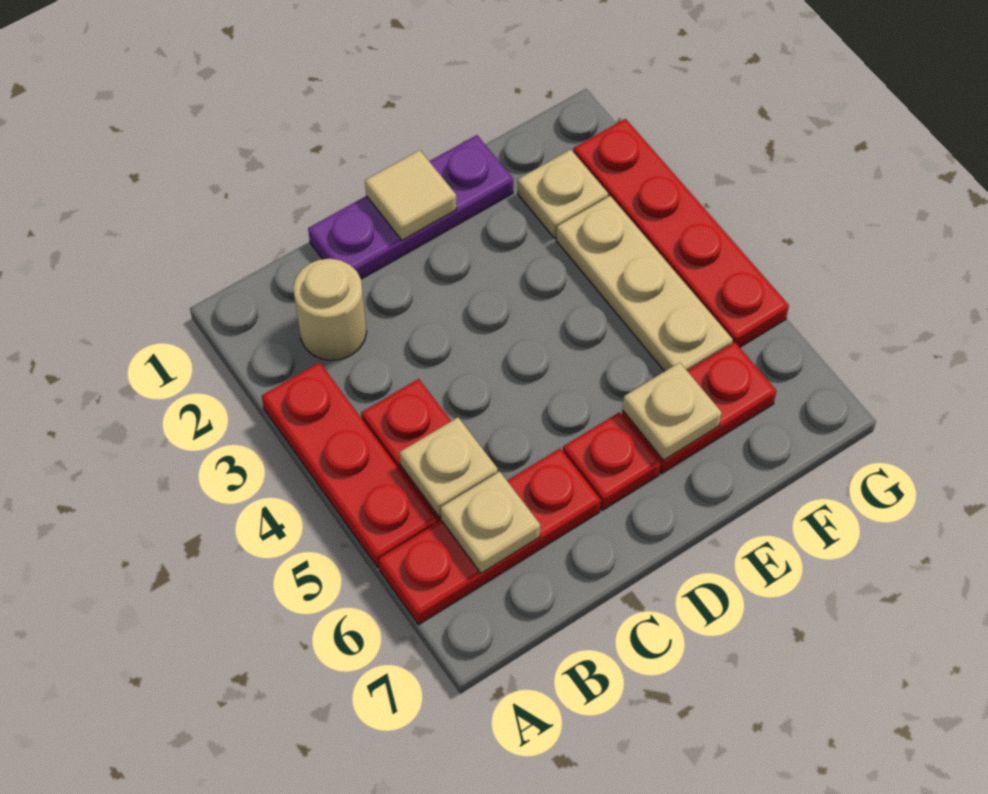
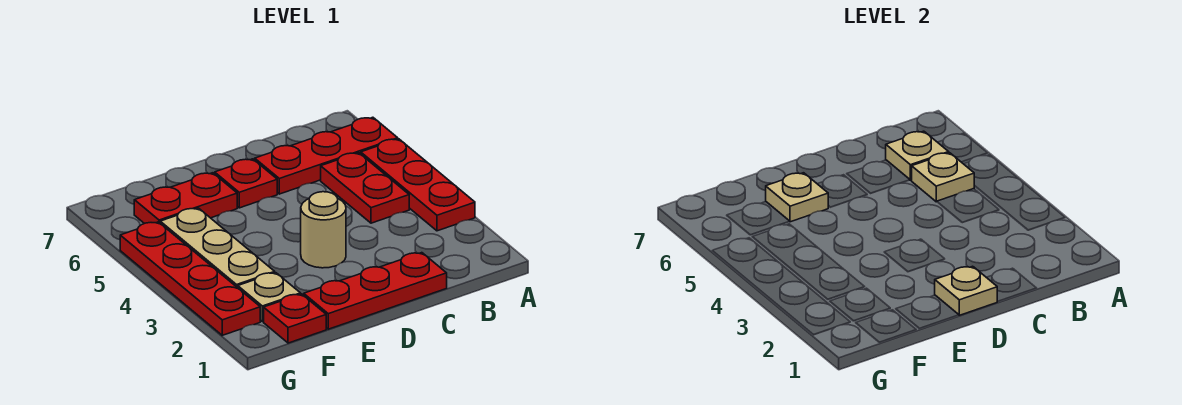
tan round brick B2 level 1 -> tan round brick D3 level 1
purple plate C1:E1 level 1 -> red plate C1:E1 level 1
tan tile D1 level 2 -> tan plate D1 level 2
none -> red plate F1 level 1

